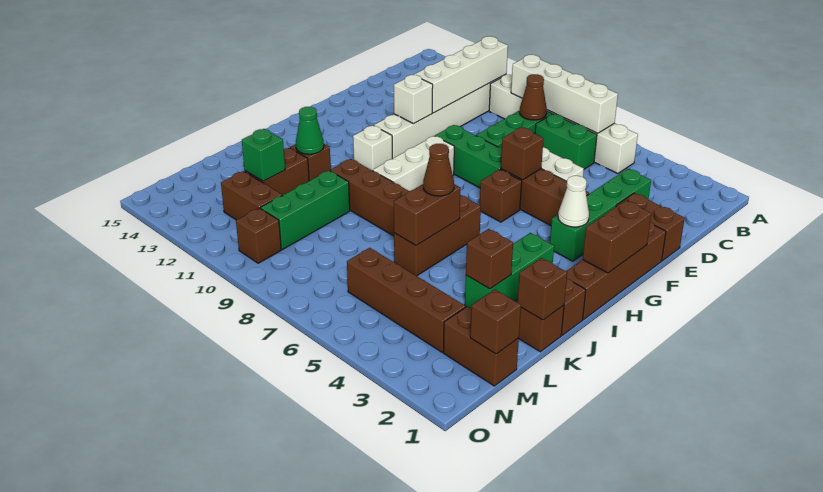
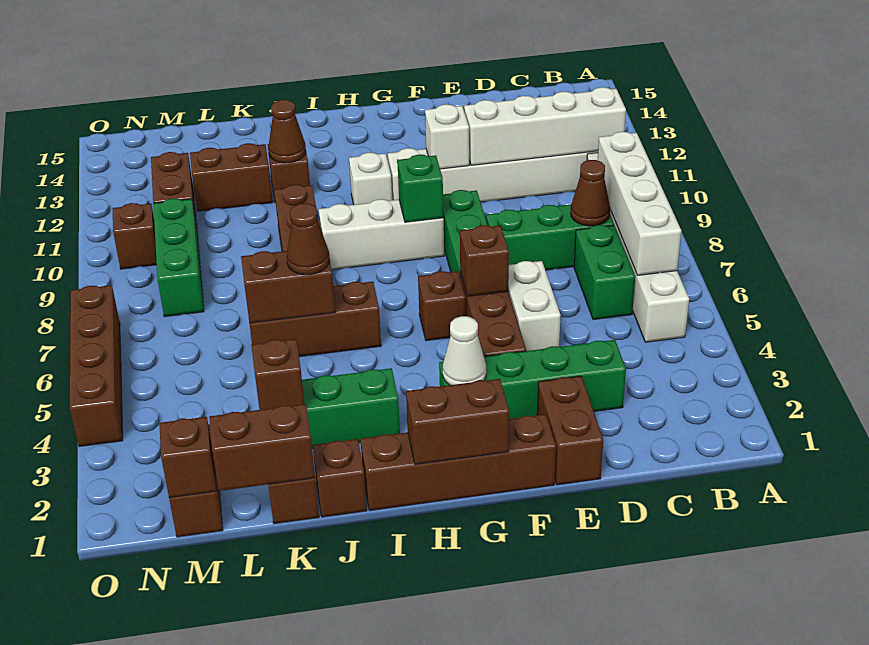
green cone J12 level 2 -> brown cone J12 level 2
brown brick K1 level 2 -> brown brick K1:L1 level 2
green brick K10:M10 level 1 -> green brick M8:M10 level 1
green brick L12 level 2 -> green brick G9 level 2
brown brick M3:M6 level 1 -> brown brick O4:O7 level 1

